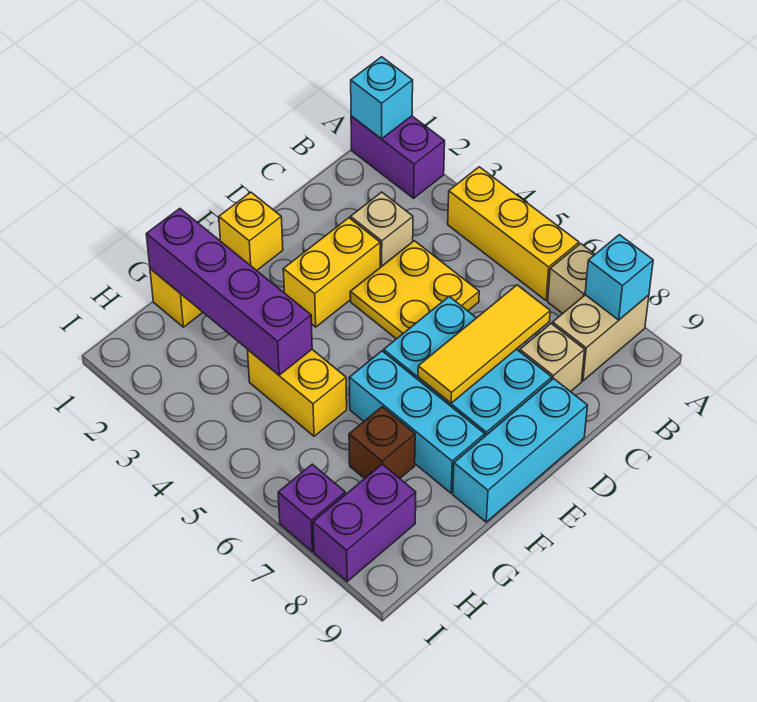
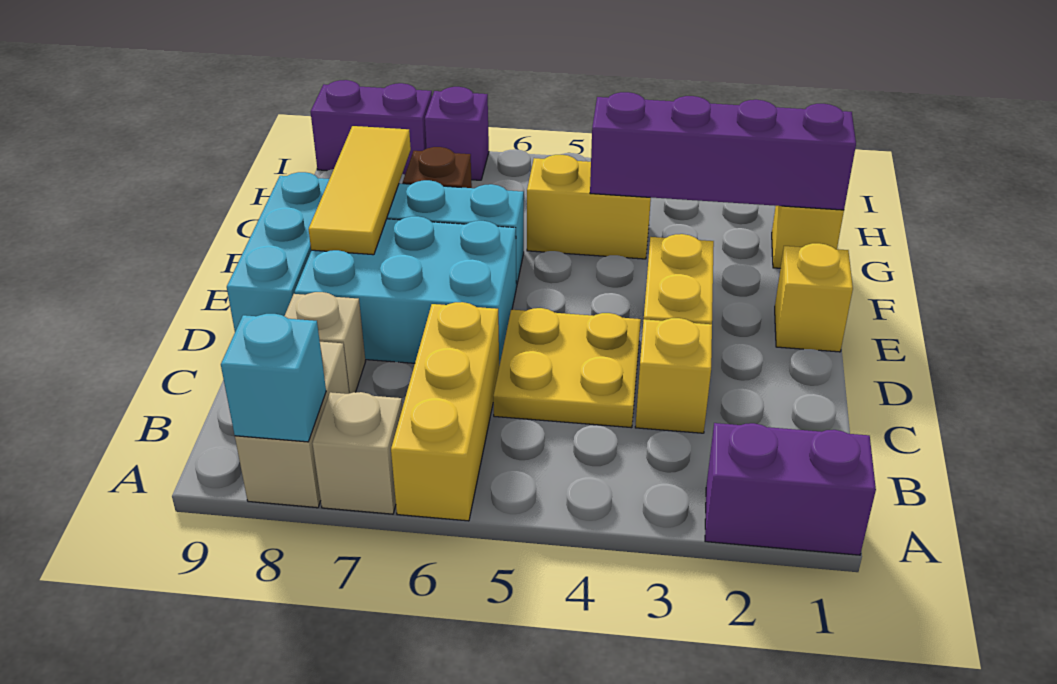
cyan brick A1 level 2 -> none
yellow brick A4:A6 level 1 -> yellow brick A6:C6 level 1
tan brick C3 level 1 -> yellow brick C3 level 1
yellow tile C7:E7 level 2 -> yellow tile E8:G8 level 2
purple brick H8:I8 level 1 -> purple brick I8:I9 level 1

